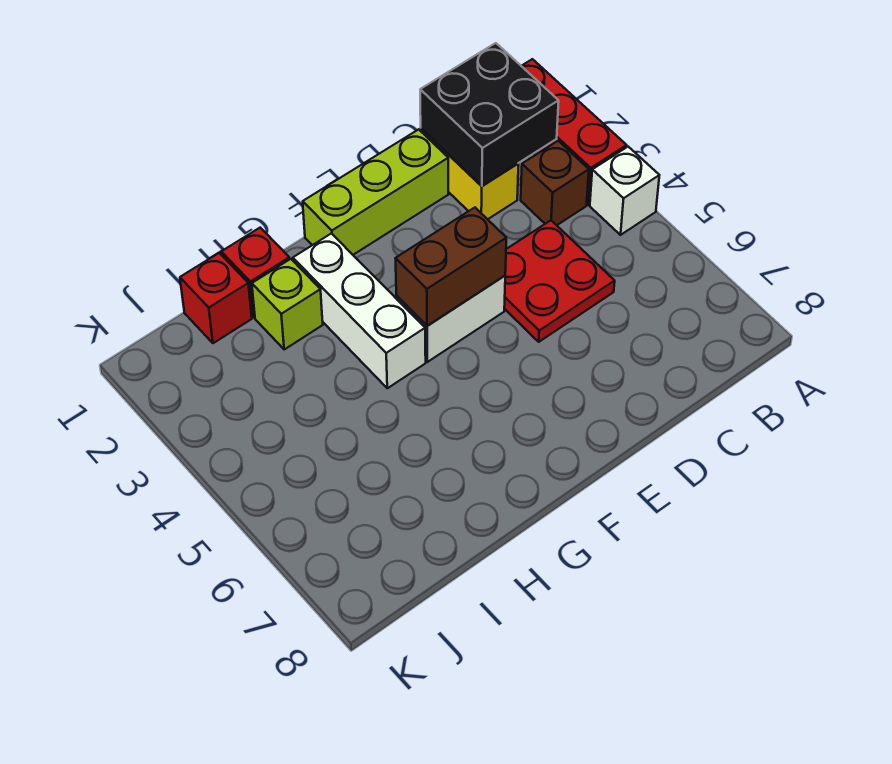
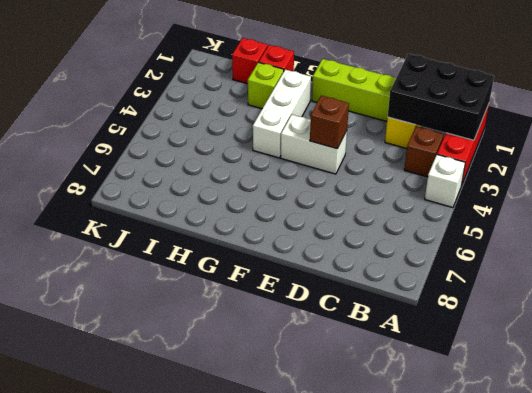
black brick B1:C2 level 2 -> black brick A1:C2 level 2
red plate C4:D5 level 1 -> none
brown brick E4:F4 level 2 -> brown brick E4 level 2

